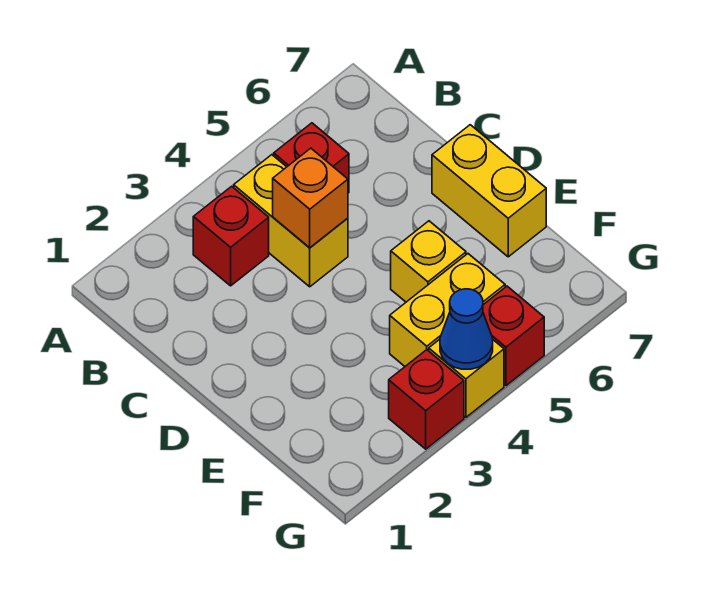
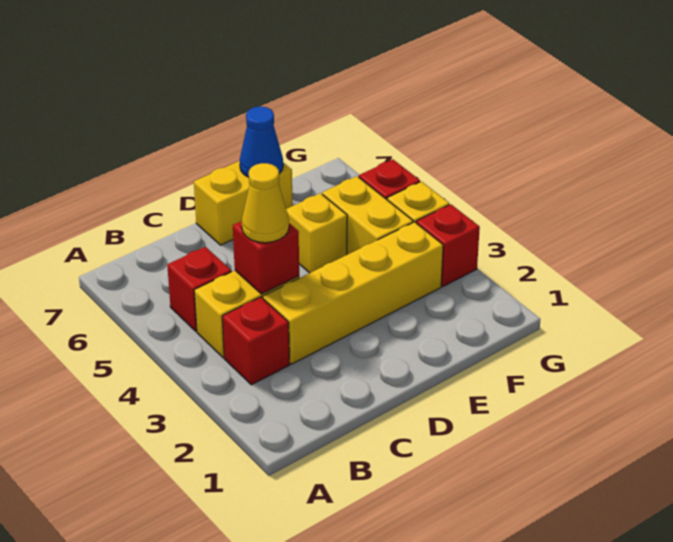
none -> yellow brick C3:F3 level 1
orange brick C4 level 2 -> red brick C4 level 2
none -> yellow cone C4 level 3
blue cone G4 level 2 -> blue cone E7 level 2

